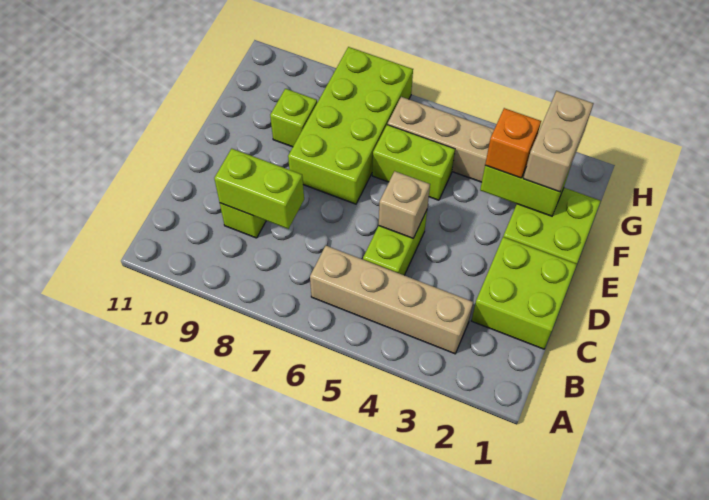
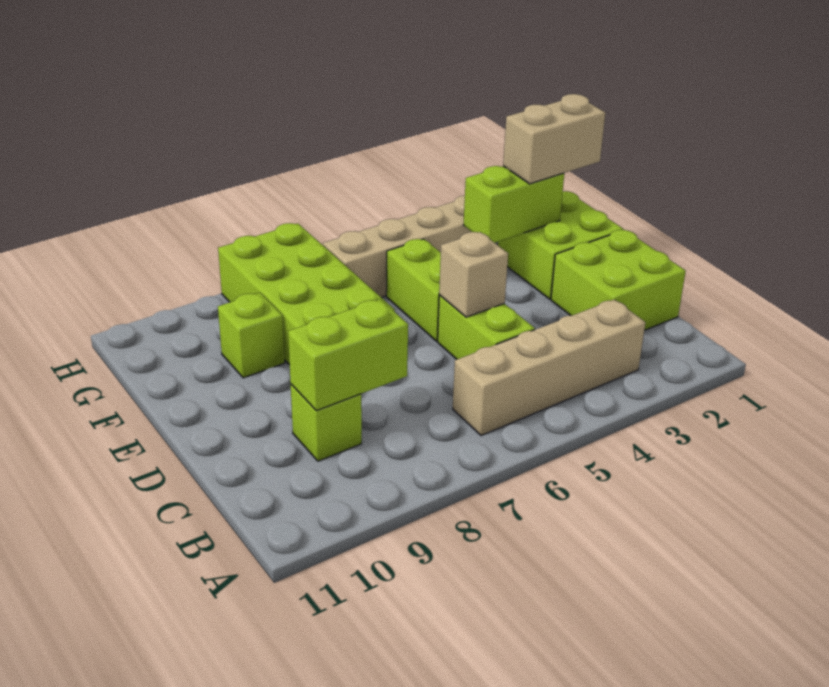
tan brick F2:G2 level 3 -> tan brick F1:F2 level 3
orange brick F3 level 3 -> none
lime brick F5:F6 level 1 -> lime brick E5:F5 level 1

